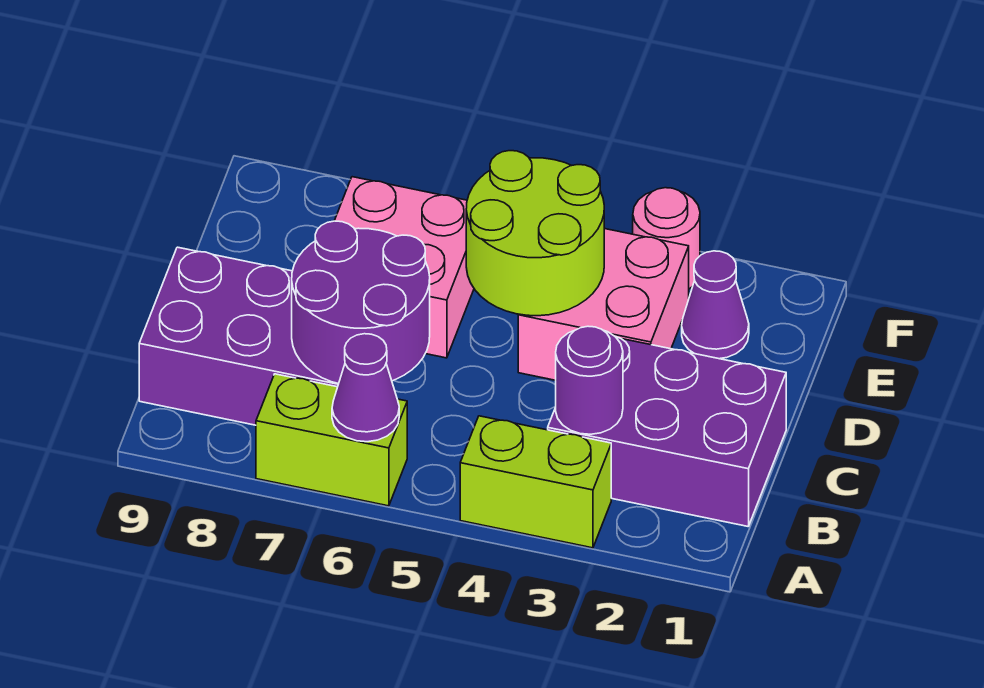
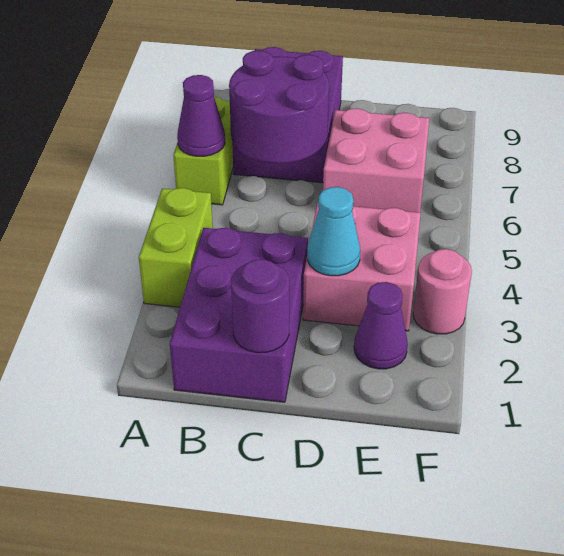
purple round brick B3 level 2 -> purple round brick C1 level 2
none -> cyan cone D3 level 2
lime round brick D4:E5 level 2 -> none

